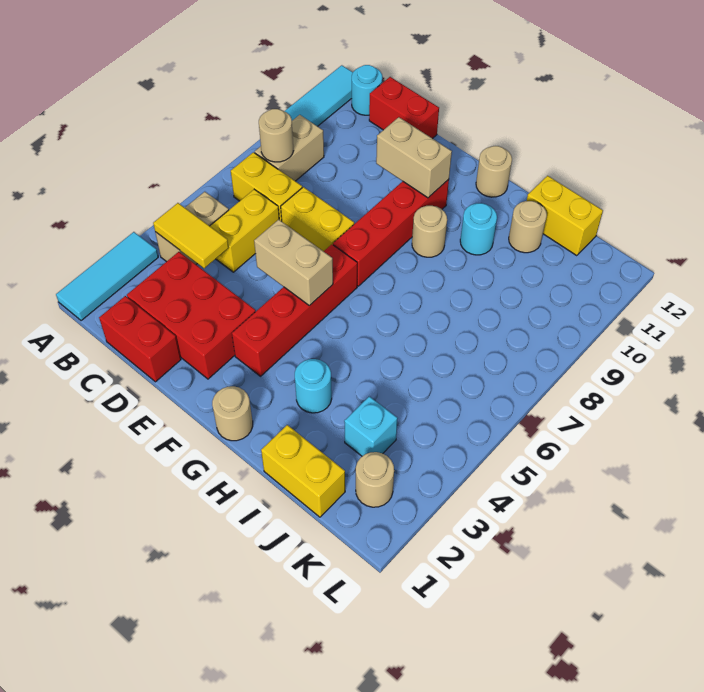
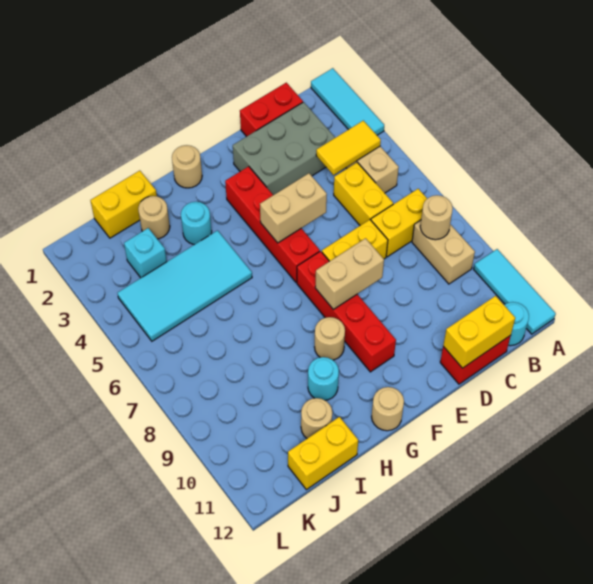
red brick C2:E3 level 1 -> grey brick C2:E3 level 1
none -> yellow brick C12:D12 level 2
tan brick E10:F10 level 2 -> tan brick E8:F8 level 2
none -> cyan tile H4:K5 level 1
tan round brick K2 level 1 -> tan round brick I2 level 1

